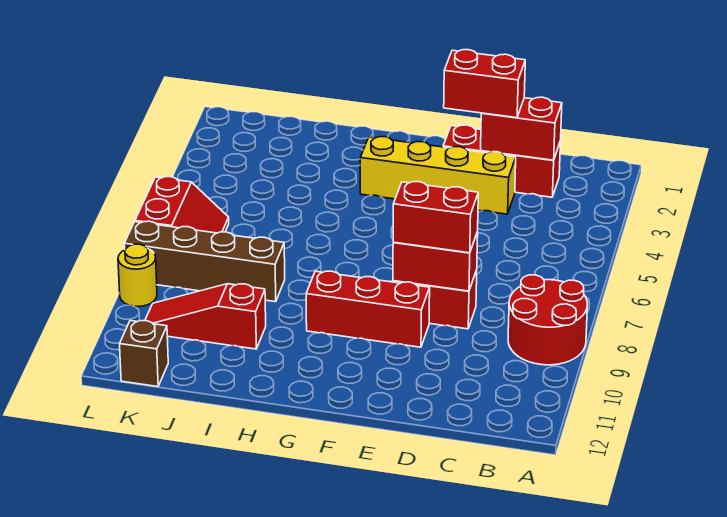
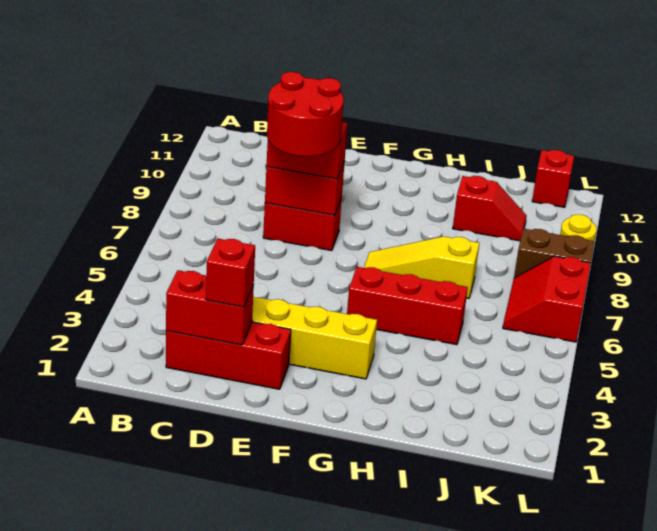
red round brick A8:B9 level 1 -> red round brick D7:E8 level 4
red brick D2:E2 level 3 -> red brick D2 level 3
red brick E9:G9 level 1 -> red brick G5:I5 level 1
none -> yellow slope G7:I7 level 1 top I
brown brick I8:L8 level 1 -> brown brick K8:L8 level 1
red slope I10:K10 level 1 top I -> red slope I10:J10 level 1 top I
brown brick K12 level 1 -> red brick K12 level 1

